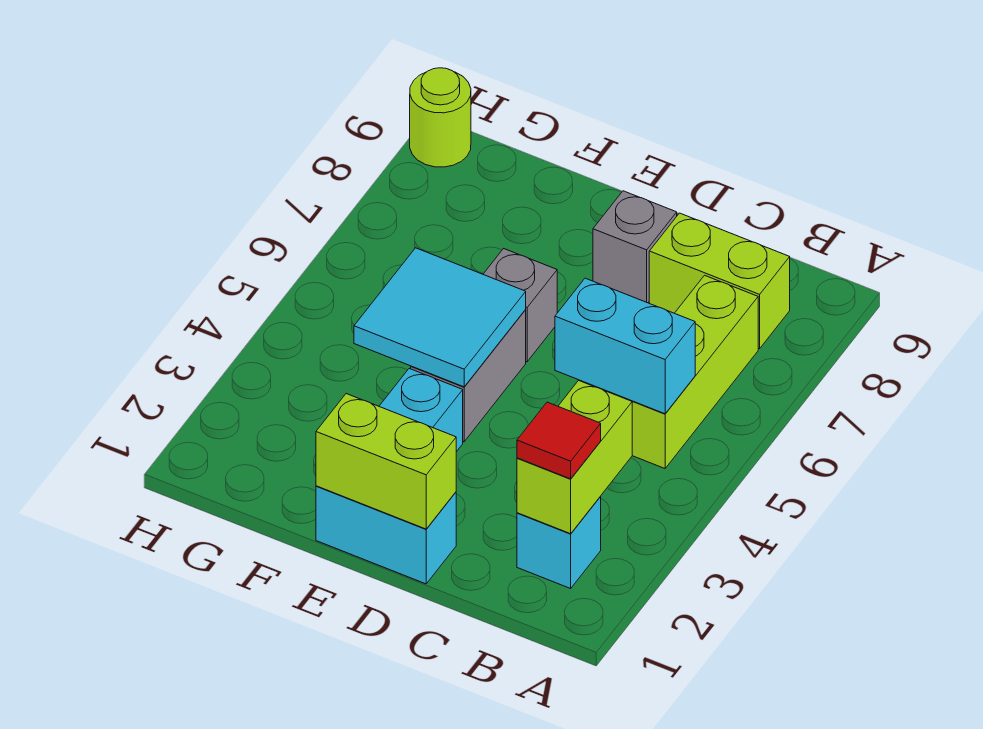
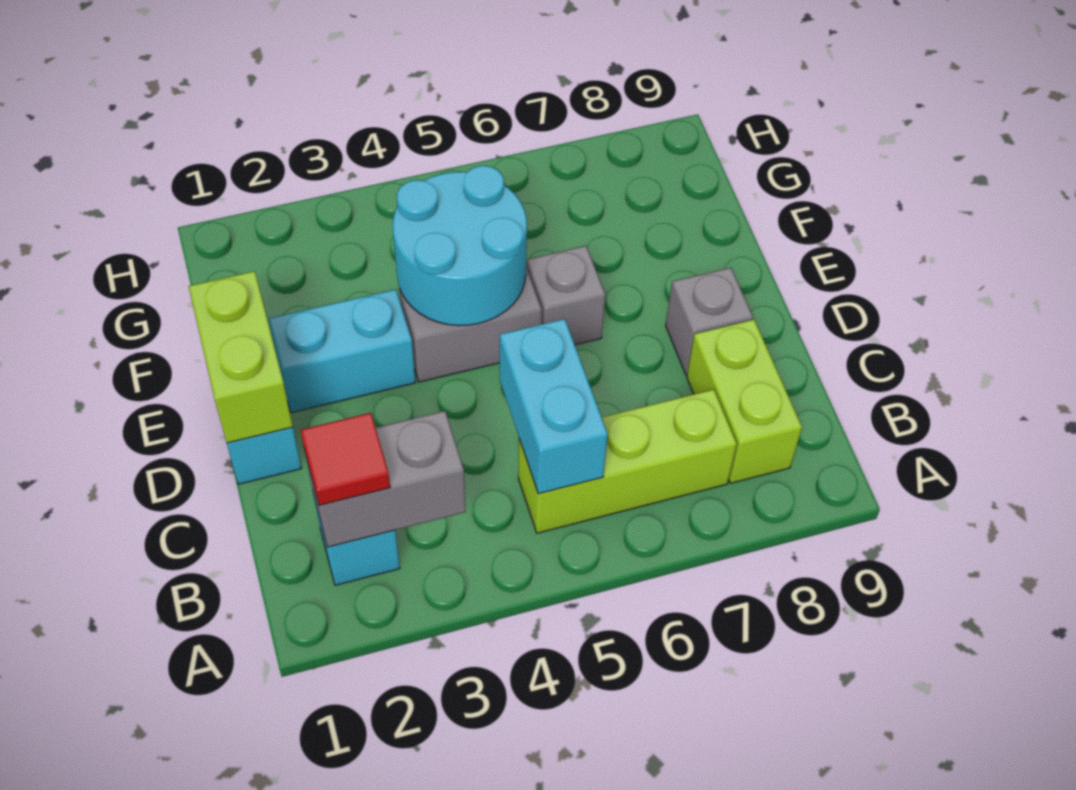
lime brick B2:B3 level 2 -> grey brick B2:B3 level 2
cyan tile E4:F5 level 2 -> cyan round brick E4:F5 level 2
lime round brick H9 level 1 -> none

